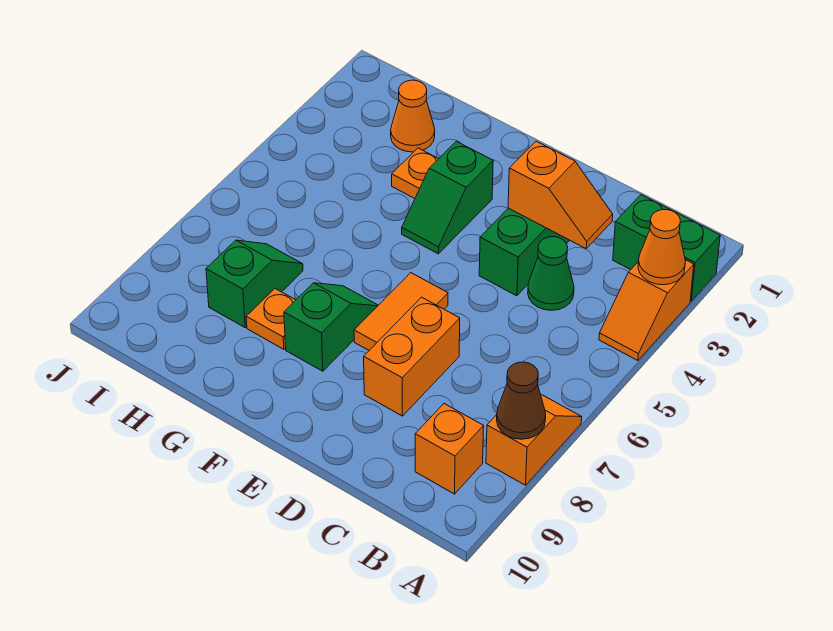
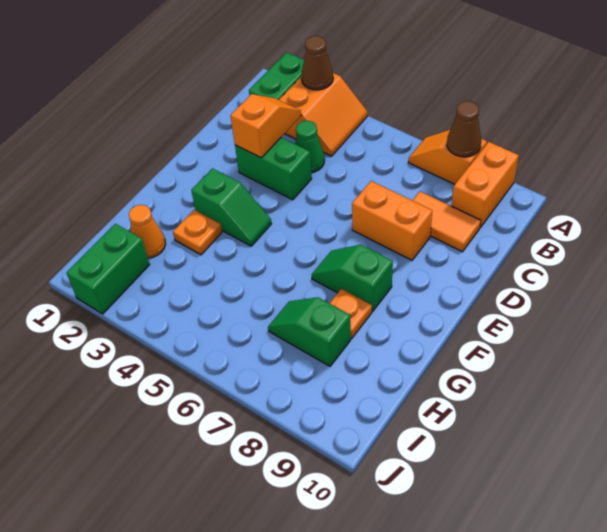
orange slope A3:A4 level 1 top 3 -> orange slope A3:B4 level 1 top 3
orange cone A3 level 2 -> brown cone A3 level 2
orange brick B9 level 1 -> orange brick A9:B9 level 1
orange tile E6:E7 level 1 -> orange tile C8:C9 level 1
none -> green brick I2:J2 level 1

